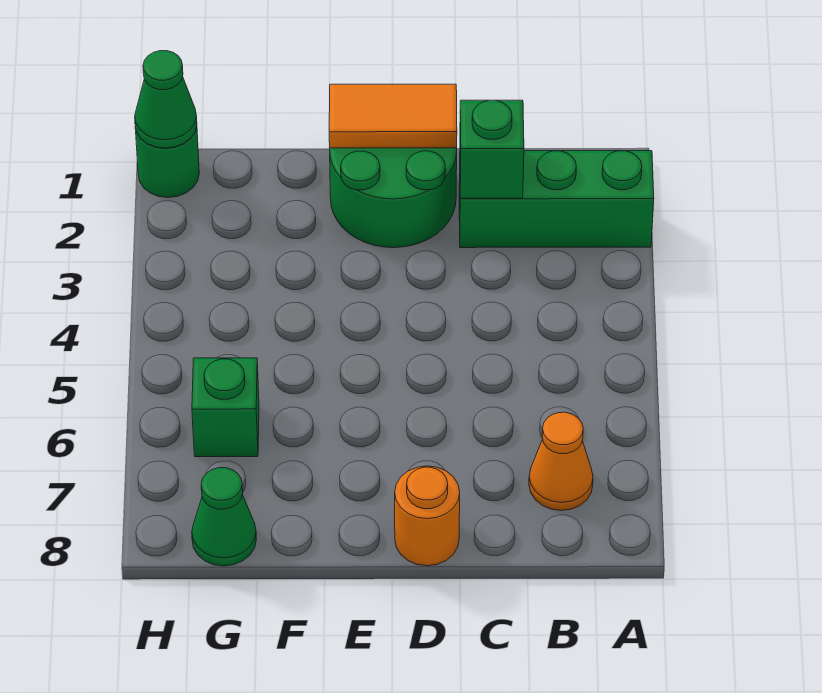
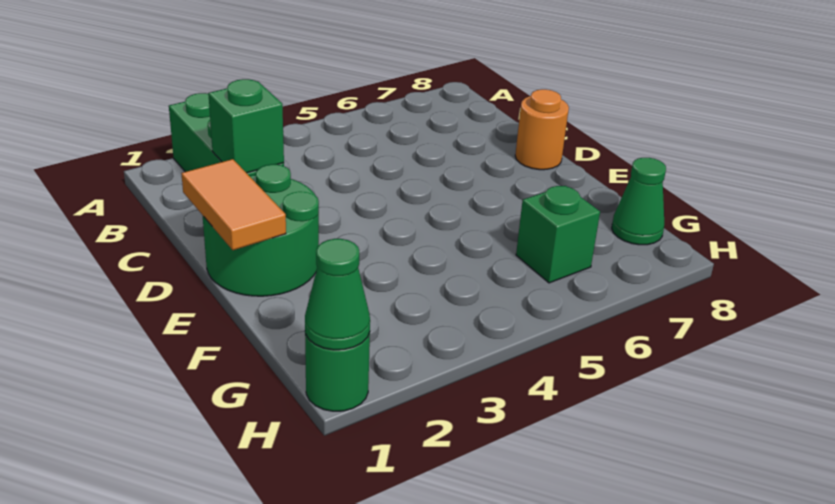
orange cone B7 level 1 -> none

